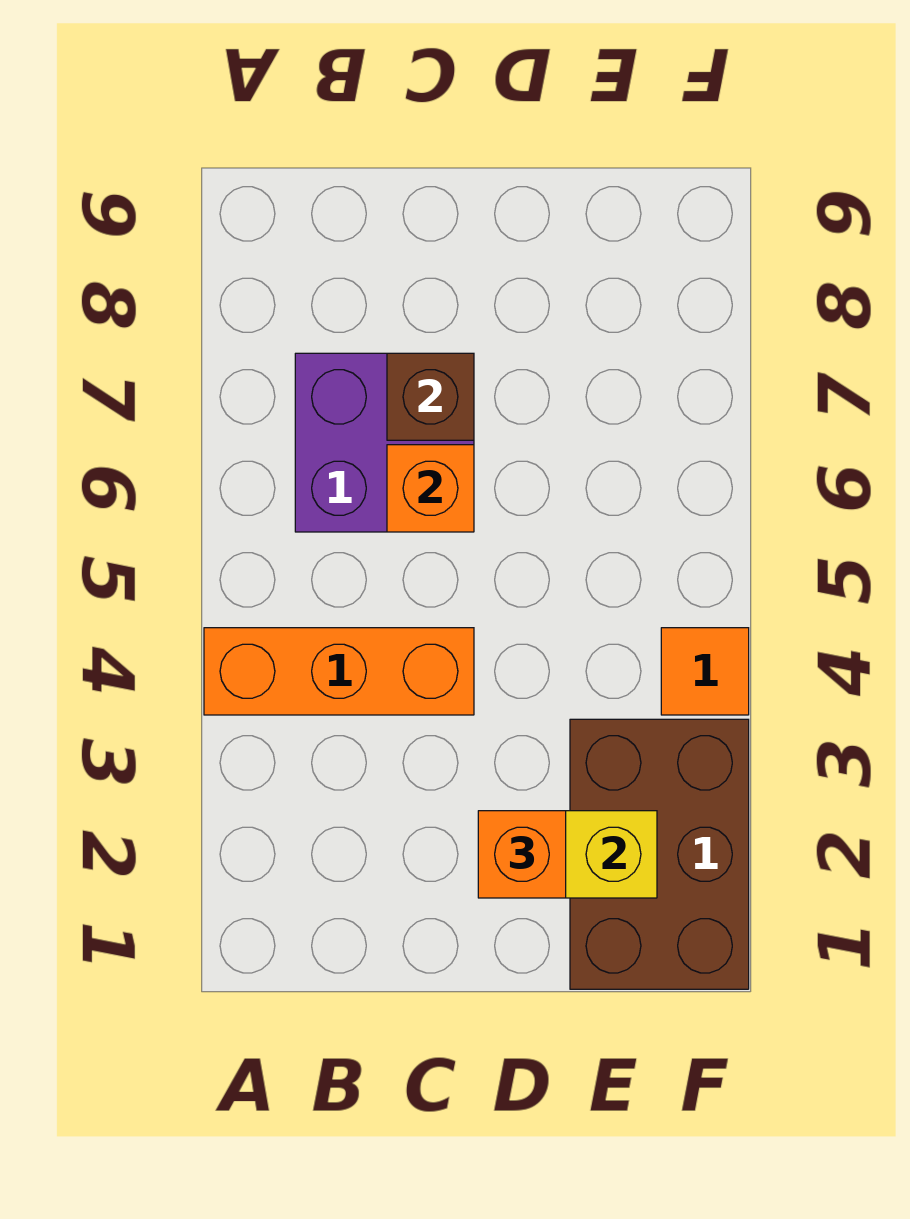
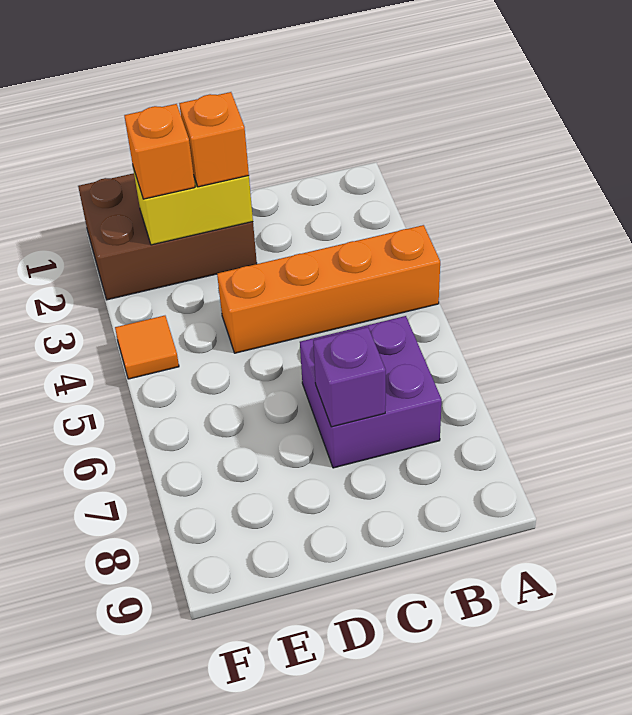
orange brick A4:C4 level 1 -> orange brick A4:D4 level 1
orange brick C6 level 2 -> orange brick E2 level 3
brown brick C7 level 2 -> purple brick C7 level 2
brown brick E1:F3 level 1 -> brown brick D1:F2 level 1

